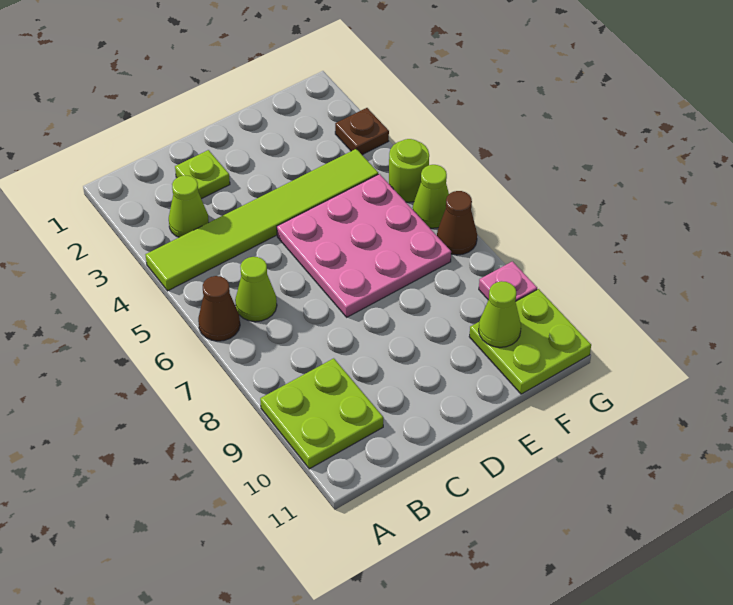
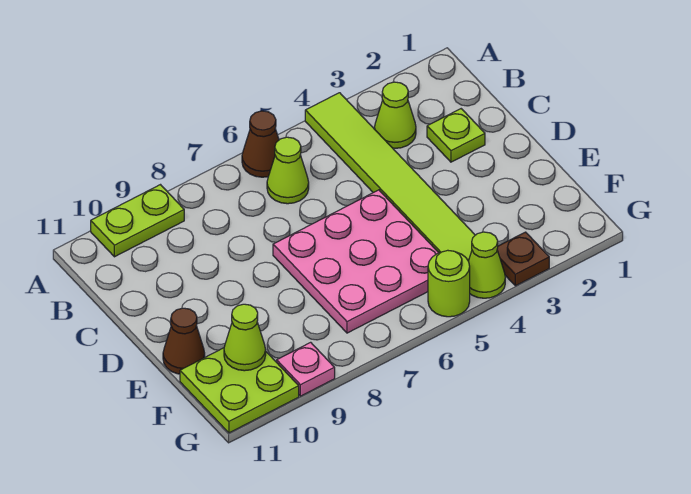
lime plate A9:B10 level 1 -> lime plate A9:A10 level 1
lime cone G6 level 1 -> lime cone G4 level 1
brown cone G7 level 1 -> brown cone E11 level 1

